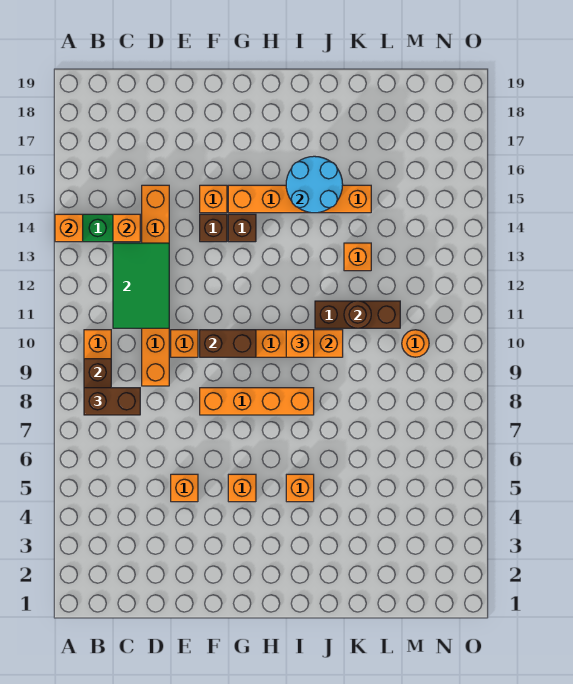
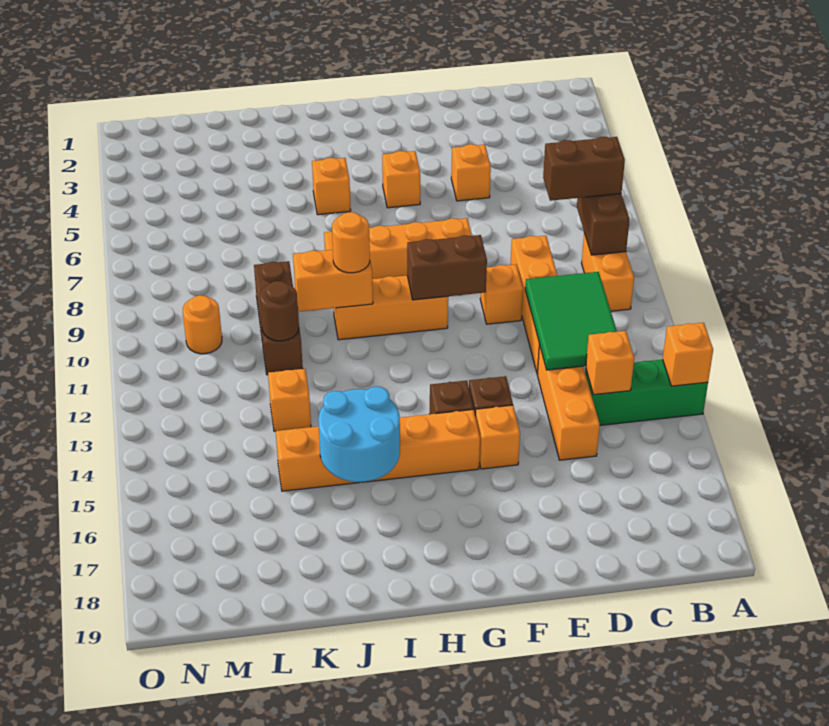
orange brick I10 level 3 -> orange round brick I10 level 3
brown brick J11:L11 level 1 -> brown brick K9:K11 level 1

